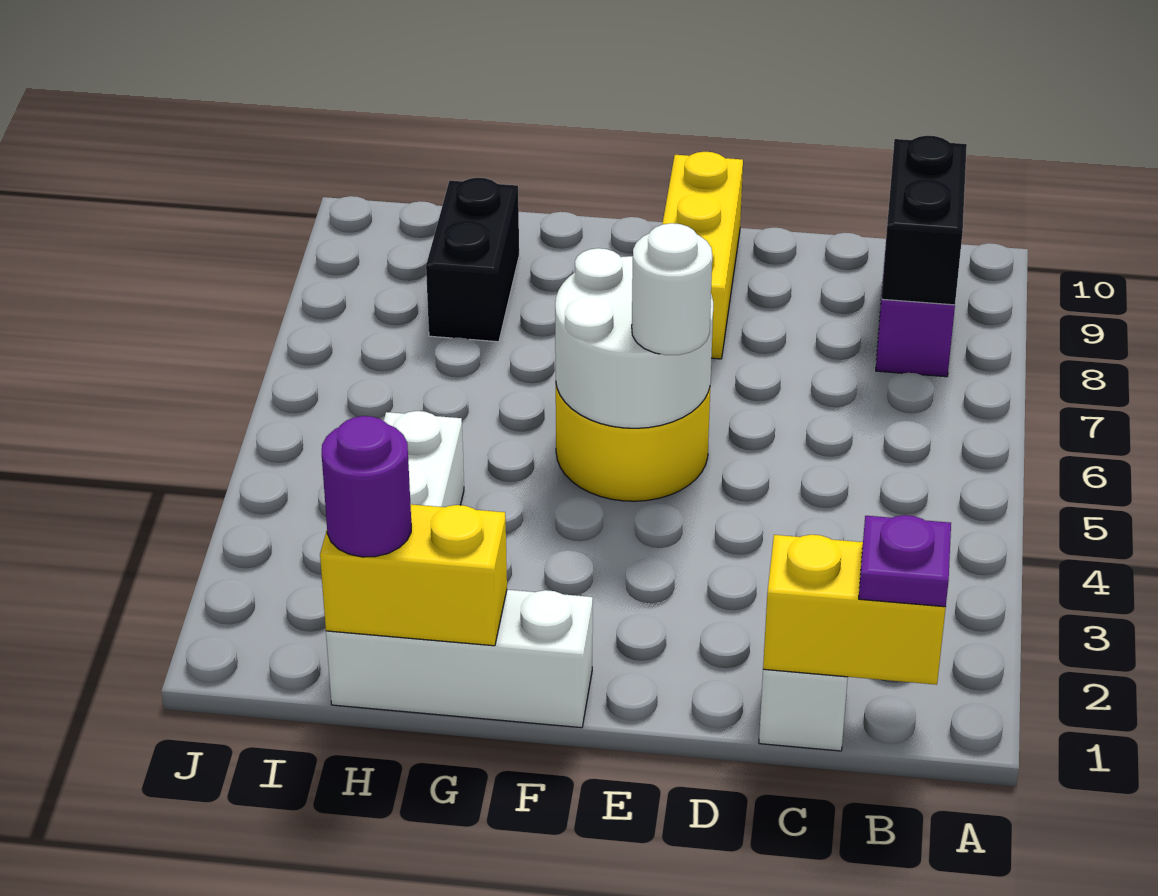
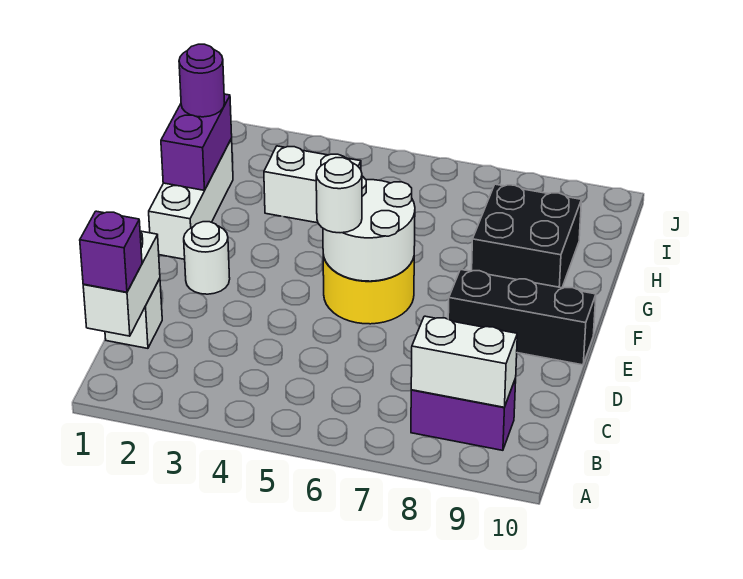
yellow brick B1:C1 level 2 -> white brick B1:C1 level 2
purple plate B1 level 3 -> purple brick B1 level 3
black brick B8:B9 level 2 -> white brick B8:B9 level 2
none -> white round brick E2 level 1
yellow brick E8:E10 level 1 -> black brick E8:E10 level 1
yellow brick G1:H1 level 2 -> purple brick G1:H1 level 2
black brick H8:H9 level 1 -> black brick G8:H9 level 1

